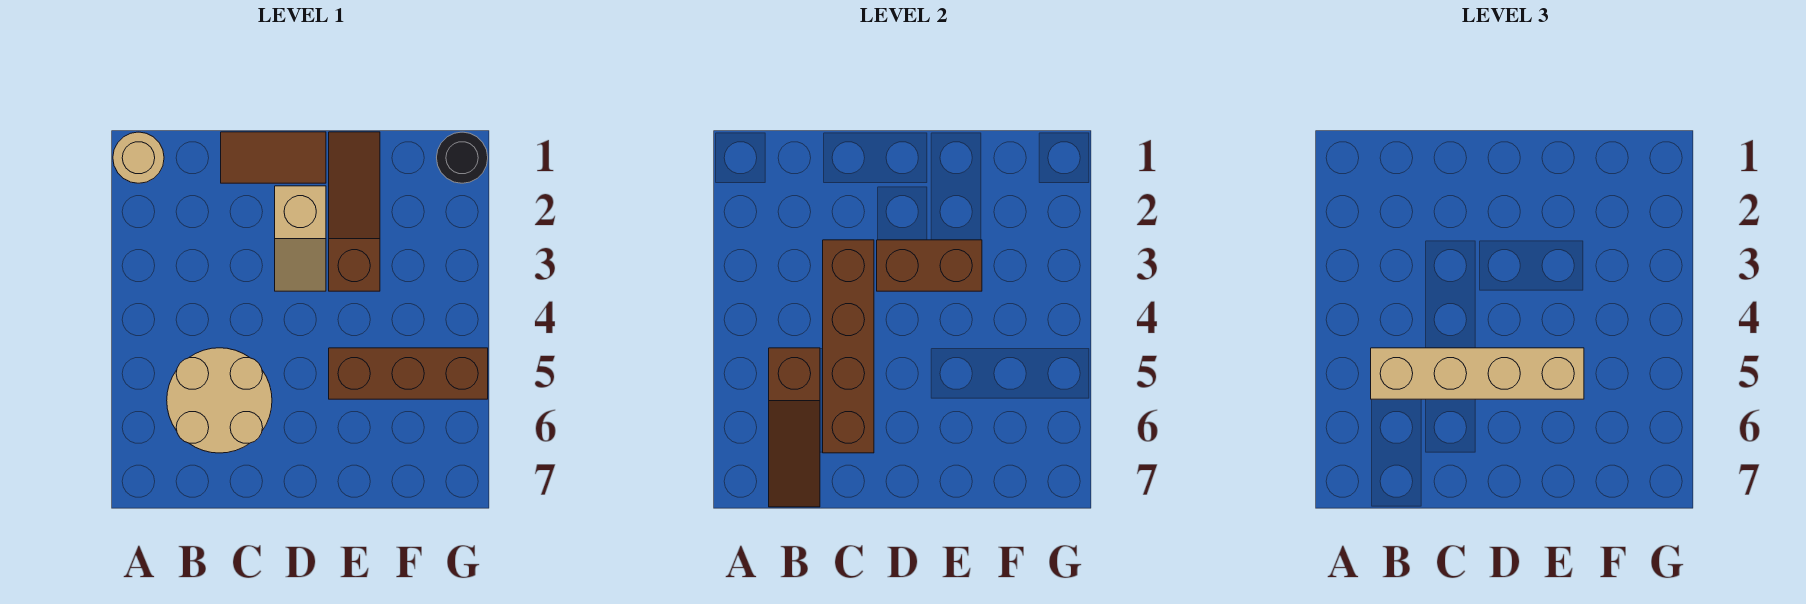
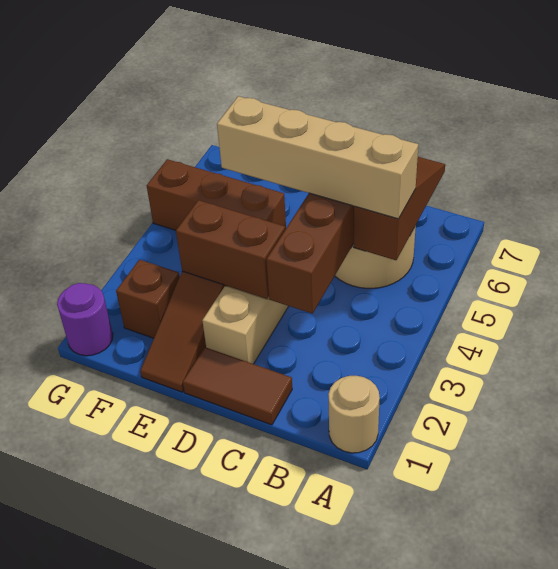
none -> brown brick F2 level 1
black round brick G1 level 1 -> purple round brick G1 level 1

